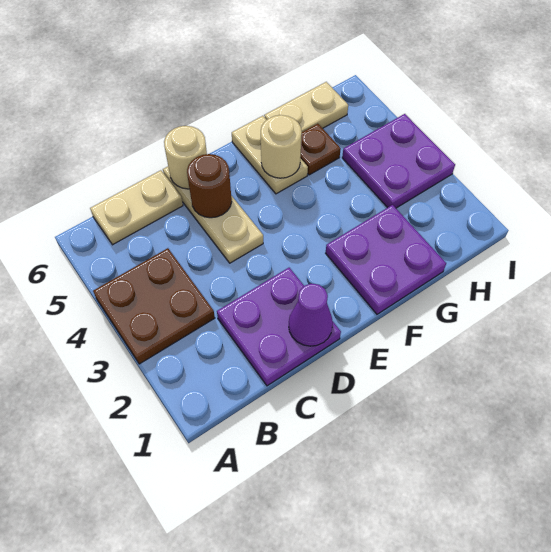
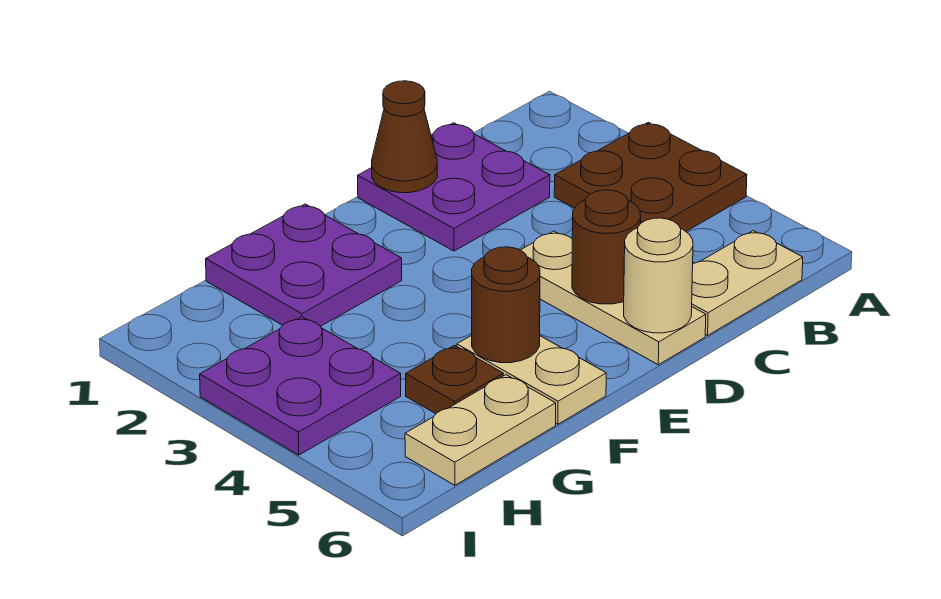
purple cone D1 level 2 -> brown cone D1 level 2
tan round brick F5 level 2 -> brown round brick F5 level 2

